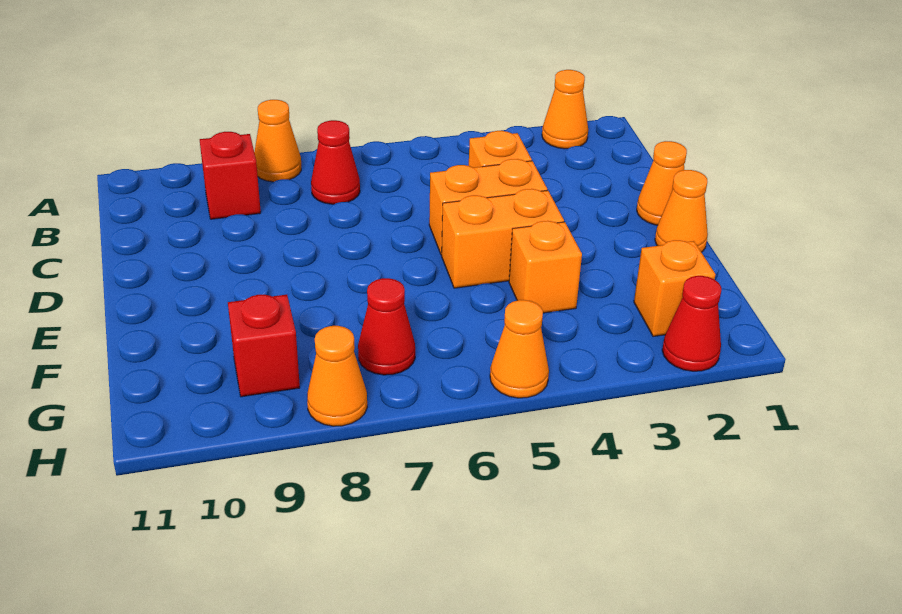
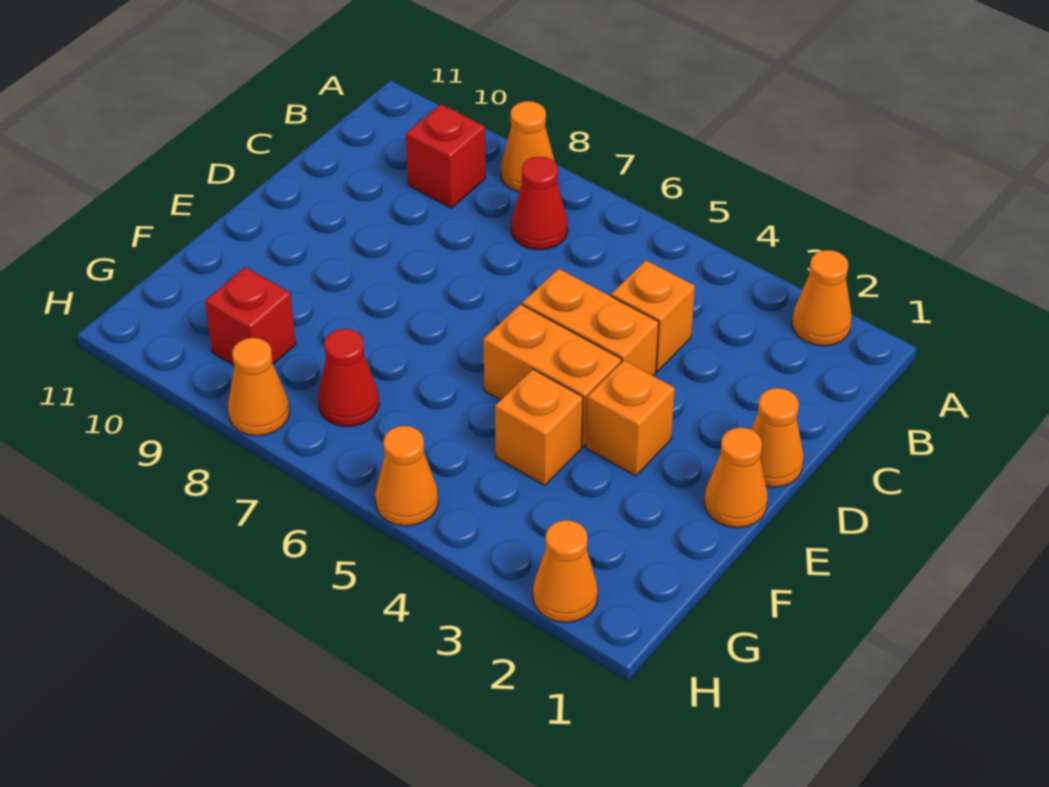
orange brick G2 level 1 -> orange brick E3 level 1
red cone H2 level 1 -> orange cone H2 level 1

